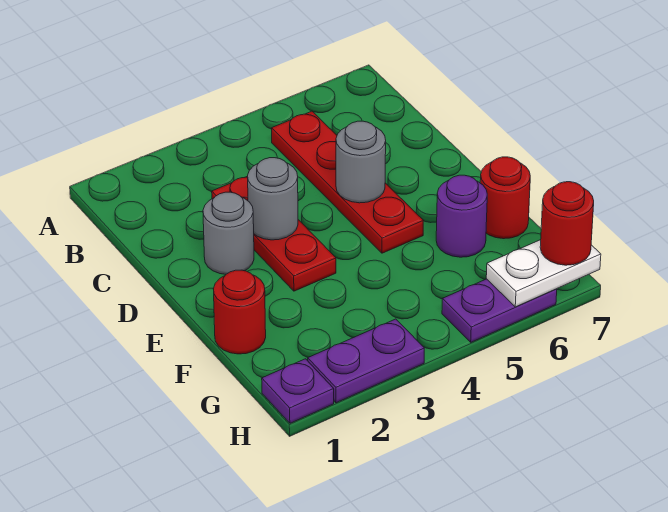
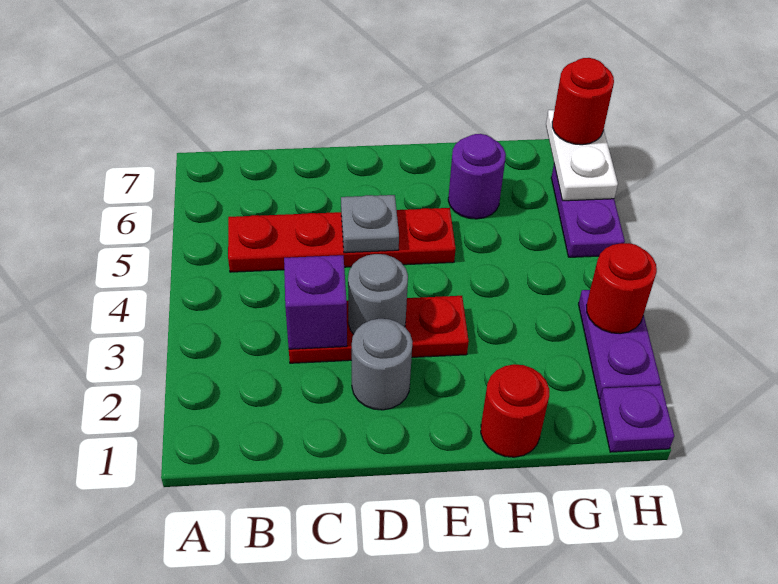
none -> purple brick C3 level 2
grey round brick D5 level 2 -> grey plate D5 level 2
red round brick F7 level 1 -> red round brick H3 level 2

